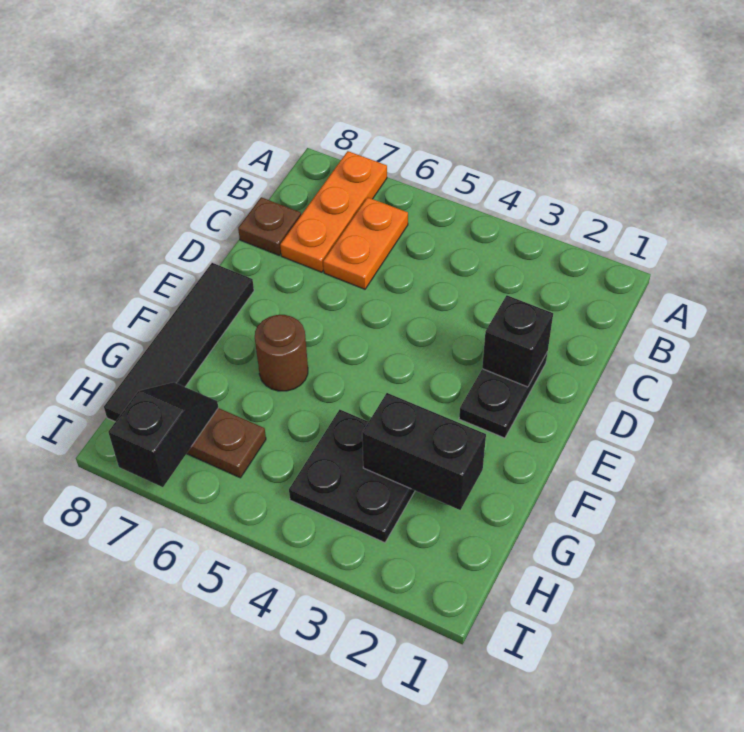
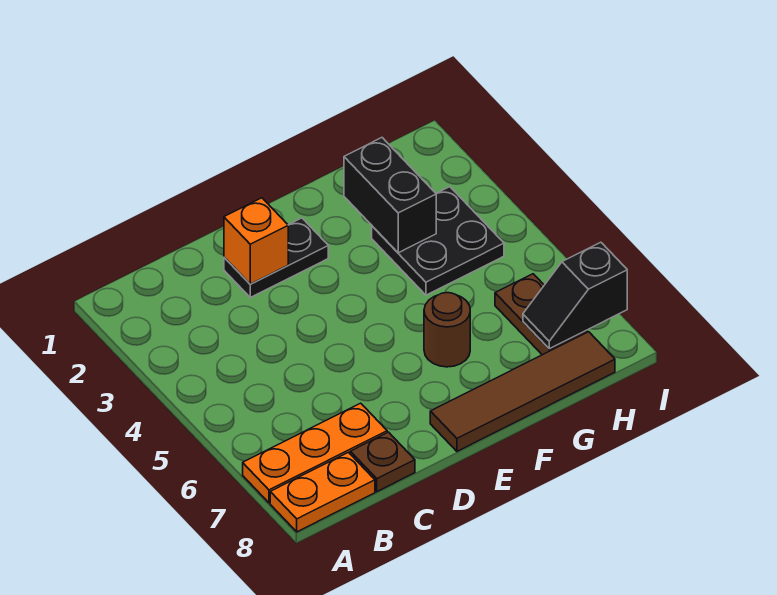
orange plate B6:C6 level 1 -> orange plate A8:B8 level 1
black brick D2 level 2 -> orange brick D2 level 2
black tile E8:H8 level 1 -> brown tile E8:H8 level 1

